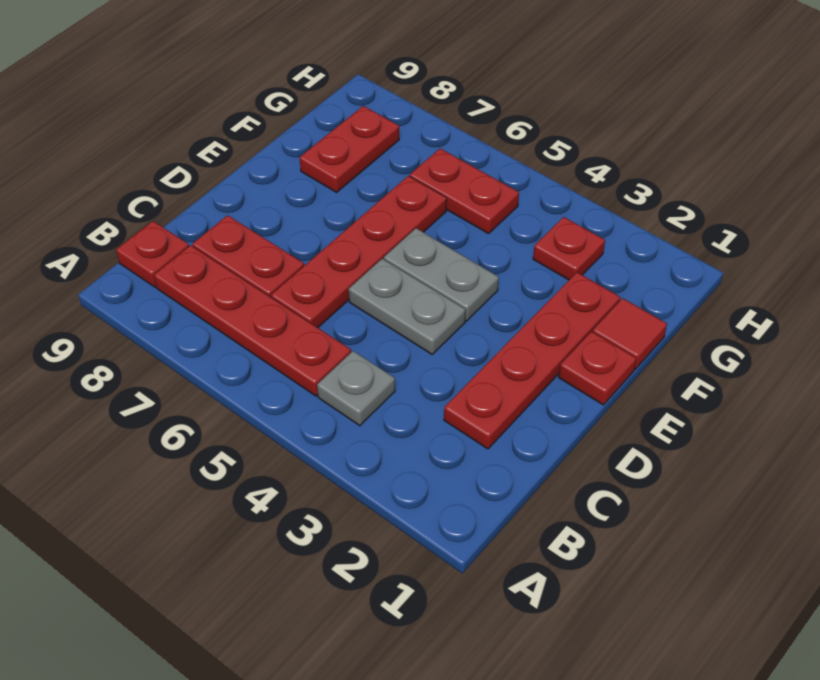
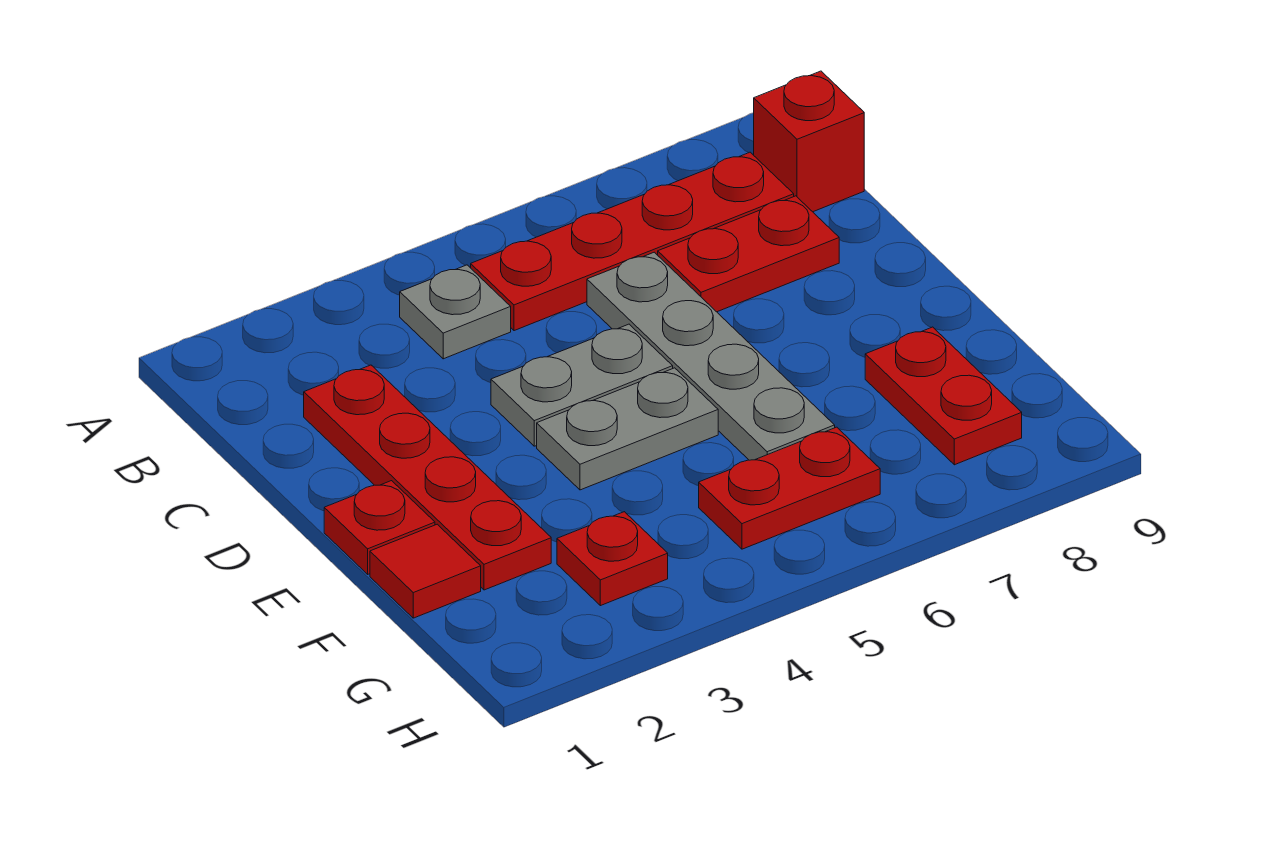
red plate B9 level 1 -> red brick B9 level 1
red plate C6:F6 level 1 -> grey plate C6:F6 level 1

